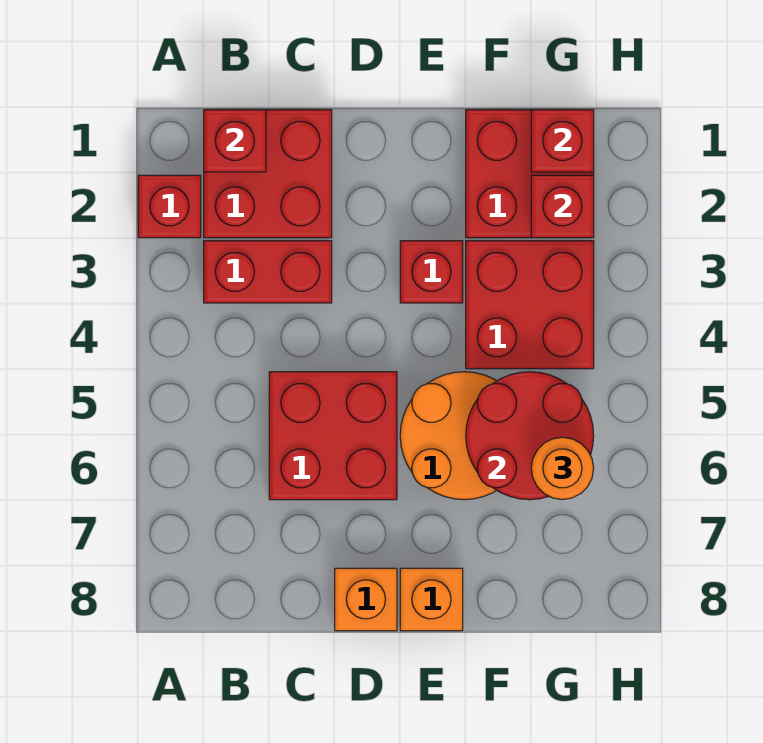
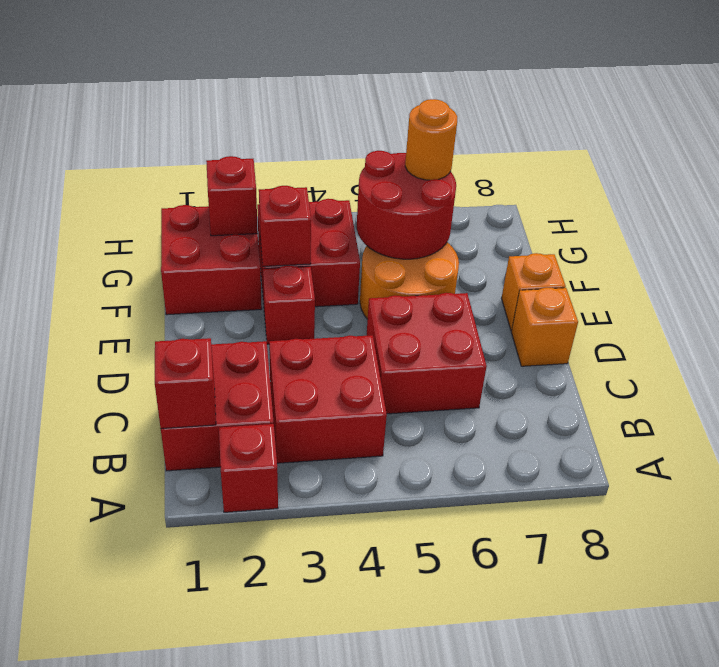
red brick B3:C3 level 1 -> red brick B3:C4 level 1
red brick G1 level 2 -> red brick F3 level 2

